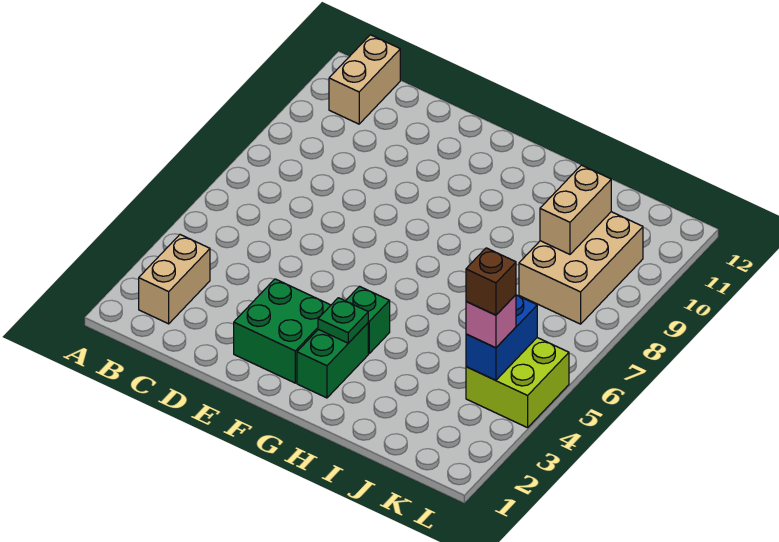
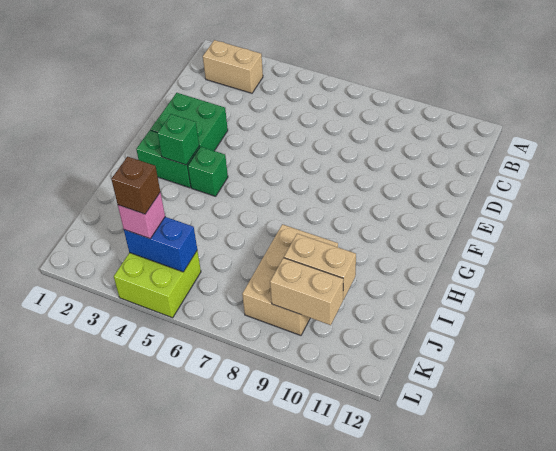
tan brick B11:B12 level 1 -> tan brick K9:K10 level 2
green plate G3 level 2 -> green brick G3 level 2
tan brick J8:K10 level 1 -> tan brick I8:K9 level 1

